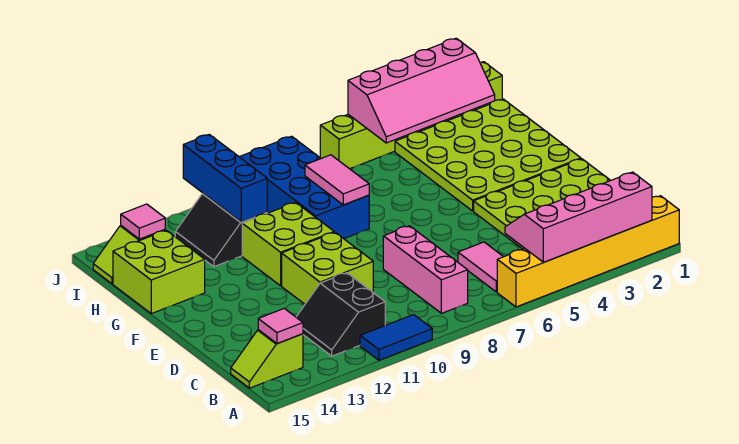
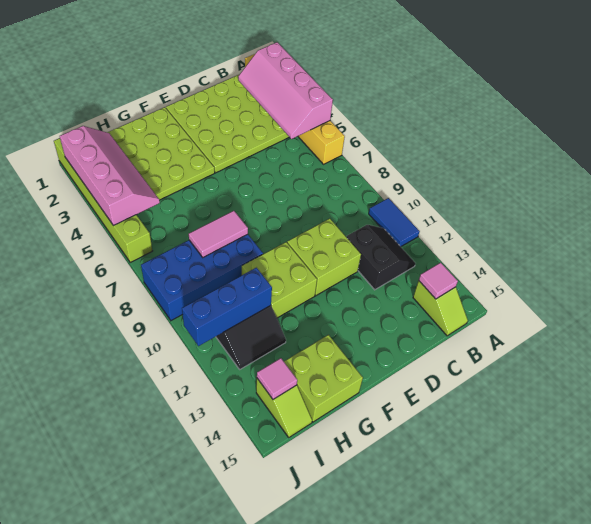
pink tile B6:C6 level 1 -> none
pink brick B8:D8 level 1 -> none
black slope B11:C12 level 1 top 11 -> black slope B11:C12 level 1 top C

